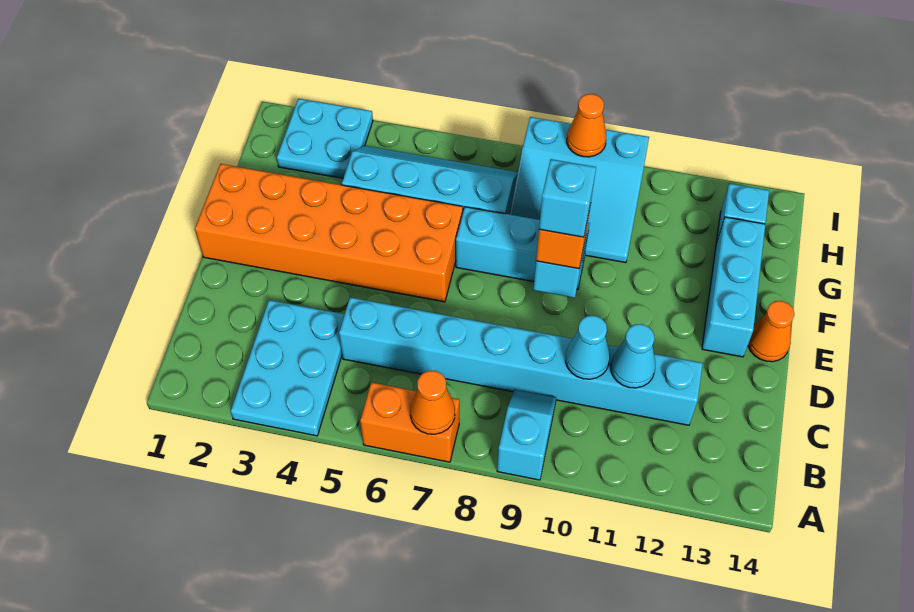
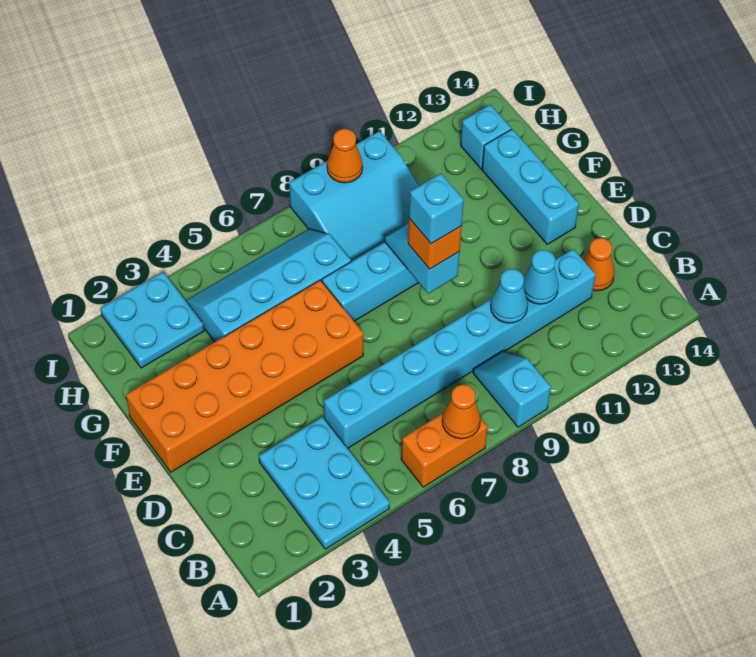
orange cone E14 level 1 -> orange cone C13 level 1

